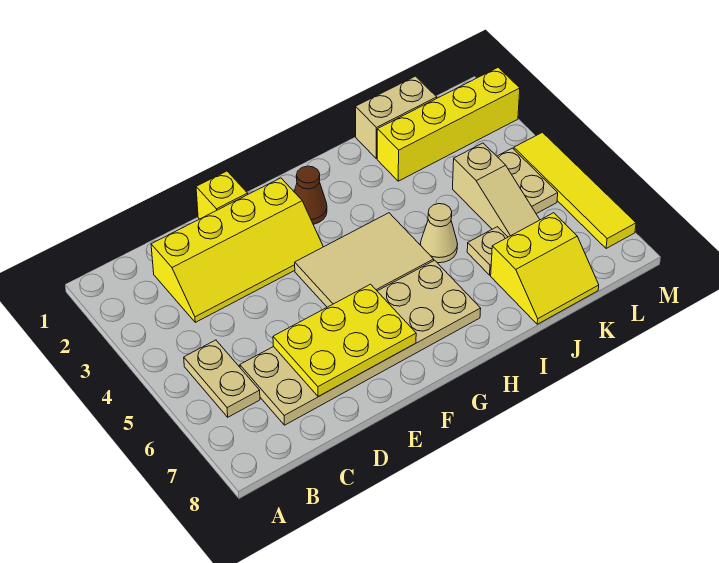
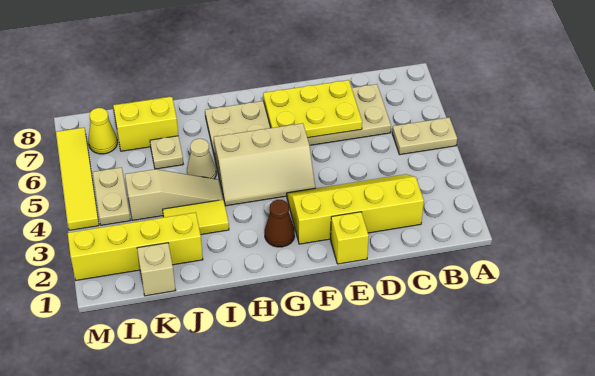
tan plate B5:B6 level 1 -> tan plate A5:B5 level 1
tan tile F4:H5 level 1 -> tan slope F4:H5 level 1 top 5
none -> yellow tile I3:J3 level 1
tan brick J1:K1 level 1 -> tan brick K1 level 1
tan slope K4:K6 level 1 top 4 -> tan slope I4:K4 level 1 top K
none -> yellow cone L7 level 1

